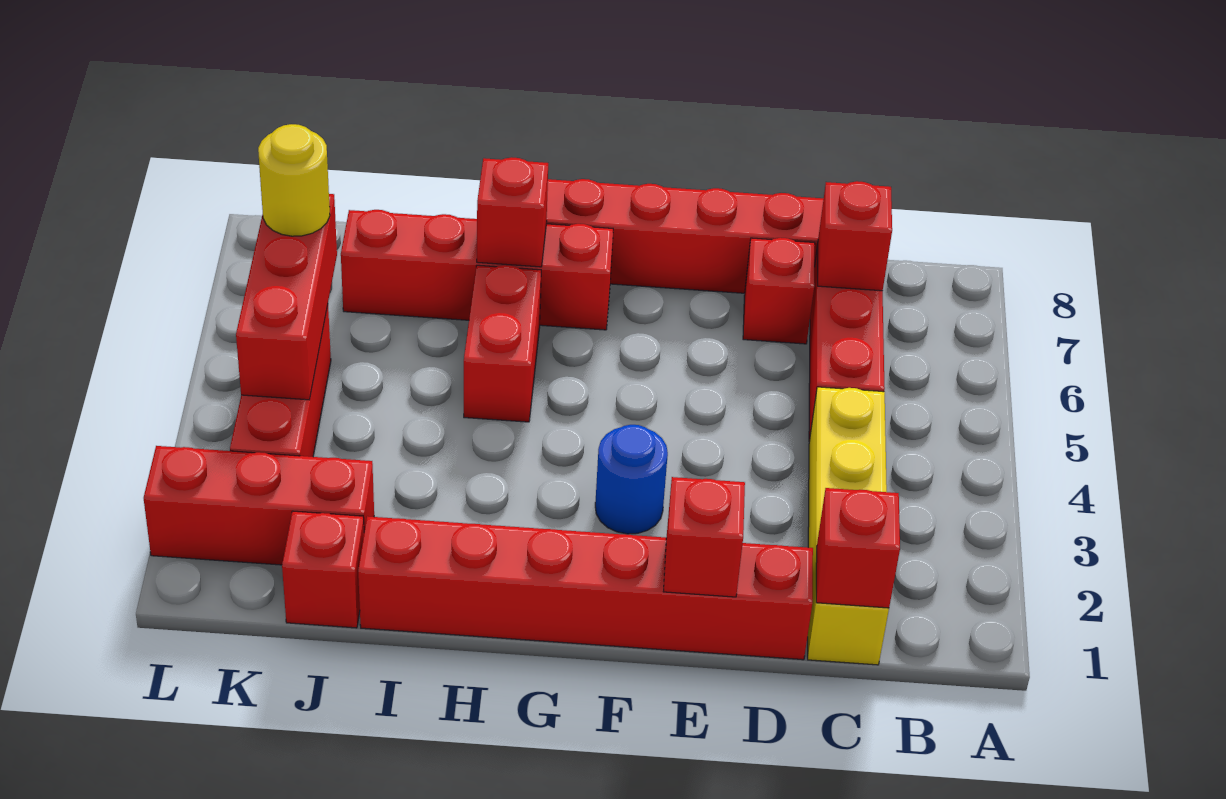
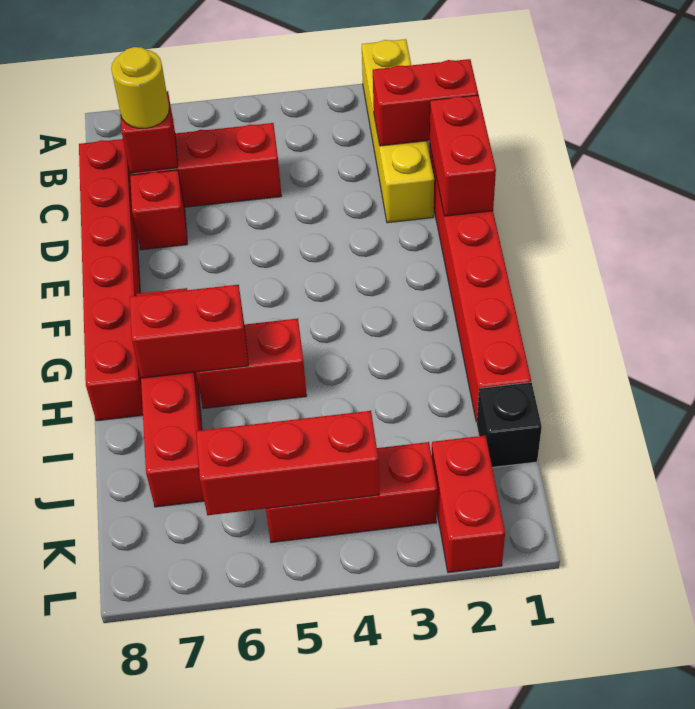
yellow brick C1:C4 level 1 -> yellow brick A2:D2 level 1
red brick C1 level 2 -> red brick C1:C2 level 2
red brick E1 level 2 -> red brick D1:E1 level 2
blue round brick F3 level 1 -> none
red brick H7 level 2 -> red brick H6:H7 level 2
red brick J1 level 1 -> black brick J1 level 1
red brick J2:L2 level 1 -> red brick K2:L2 level 1
yellow round brick K6 level 3 -> yellow round brick C7 level 3

